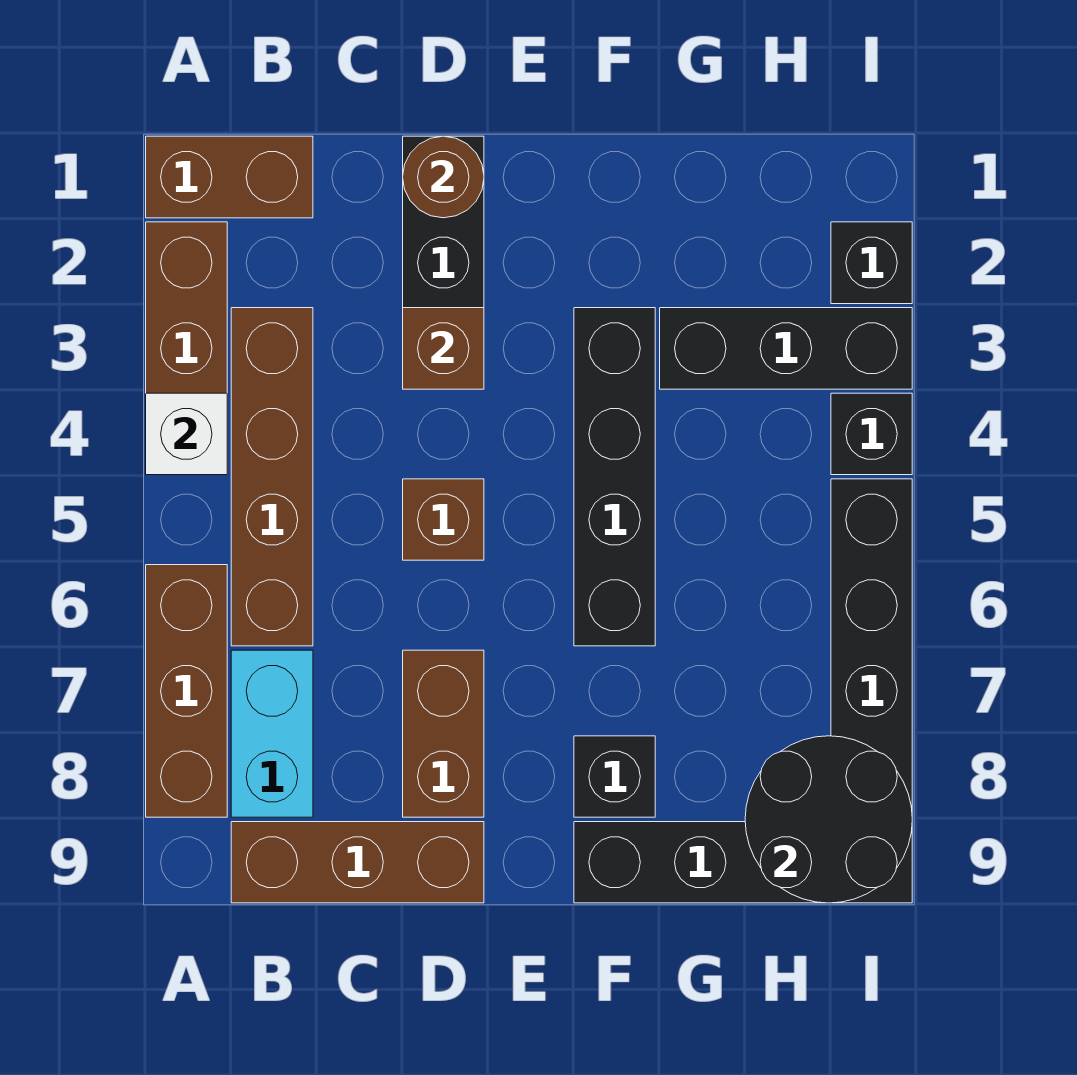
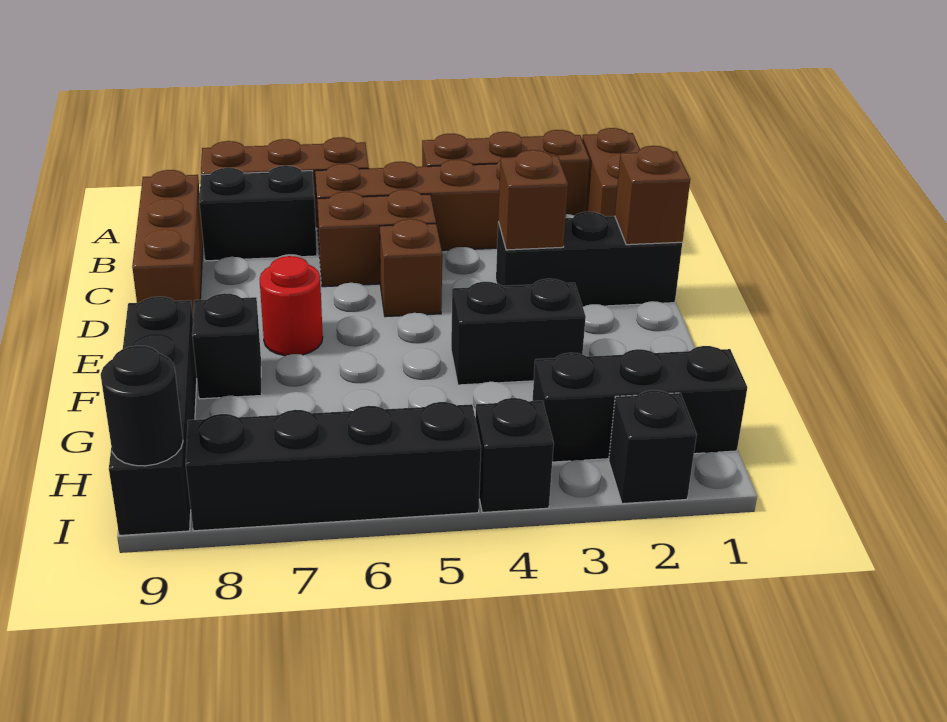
white brick A4 level 2 -> none
cyan brick B7:B8 level 1 -> black brick B7:B8 level 1
brown round brick D1 level 2 -> brown brick D1 level 2
brown brick D7:D8 level 1 -> brown brick C5:C6 level 1
none -> red round brick E7 level 1
black brick F3:F6 level 1 -> black brick F3:F4 level 1
black brick G3:I3 level 1 -> black brick H1:H3 level 1
black round brick H8:I9 level 2 -> black round brick I9 level 2

